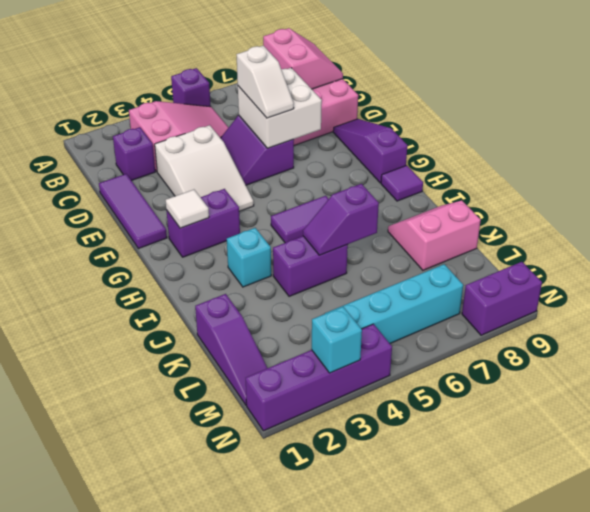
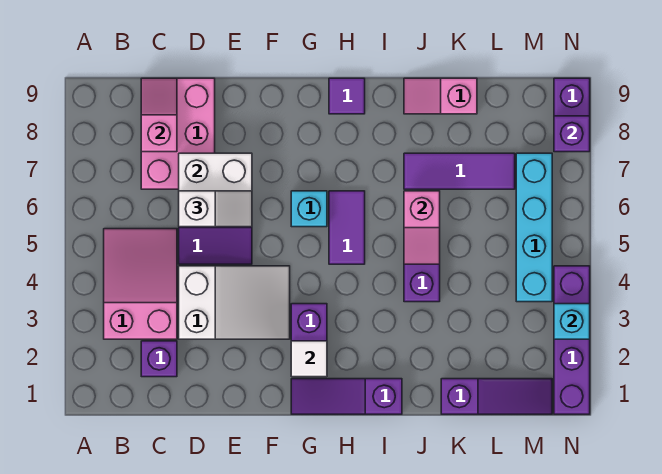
purple brick A5 level 1 -> purple brick N8 level 2
pink slope B8:C9 level 2 top 8 -> pink slope C8:C9 level 2 top 8
purple tile D1:F1 level 1 -> purple tile J7:L7 level 1
purple slope E9:G9 level 1 top G -> purple slope G1:I1 level 1 top I
cyan brick I3 level 1 -> cyan brick G6 level 1
purple slope J5:J6 level 2 top 6 -> pink slope J5:J6 level 2 top 6
pink slope J8:K9 level 1 top K -> pink slope J9:K9 level 1 top K

